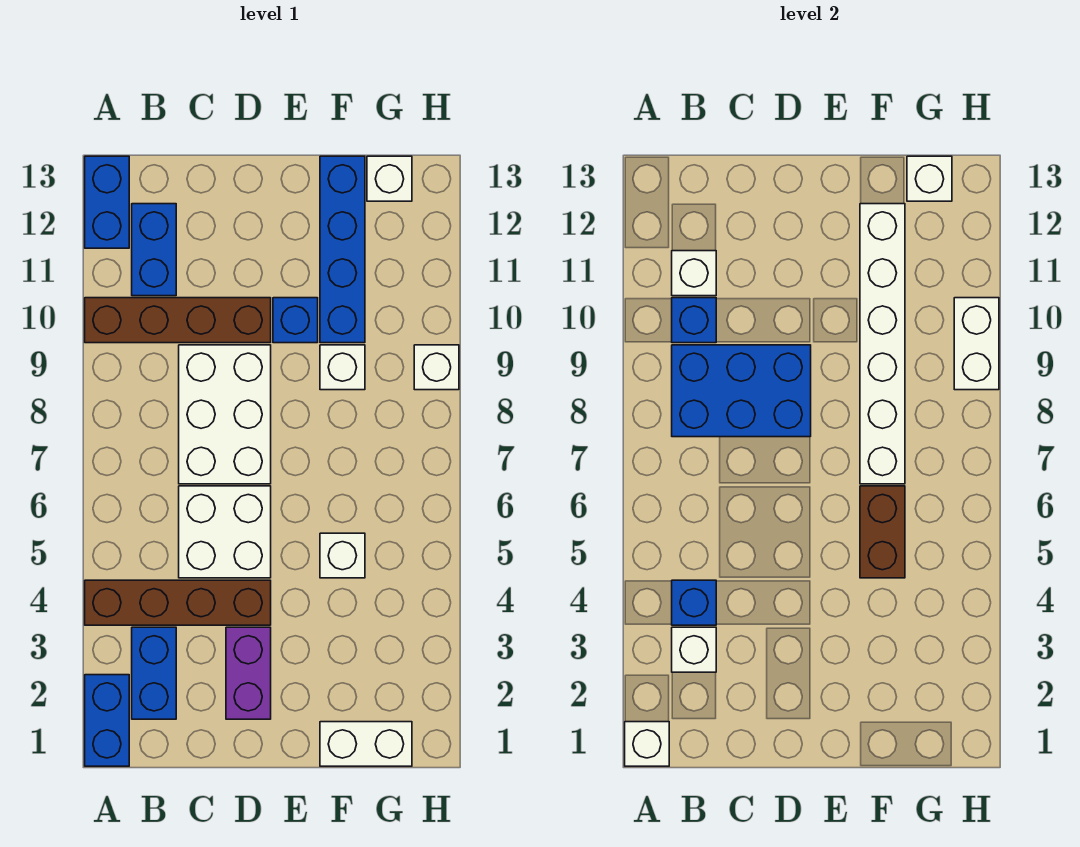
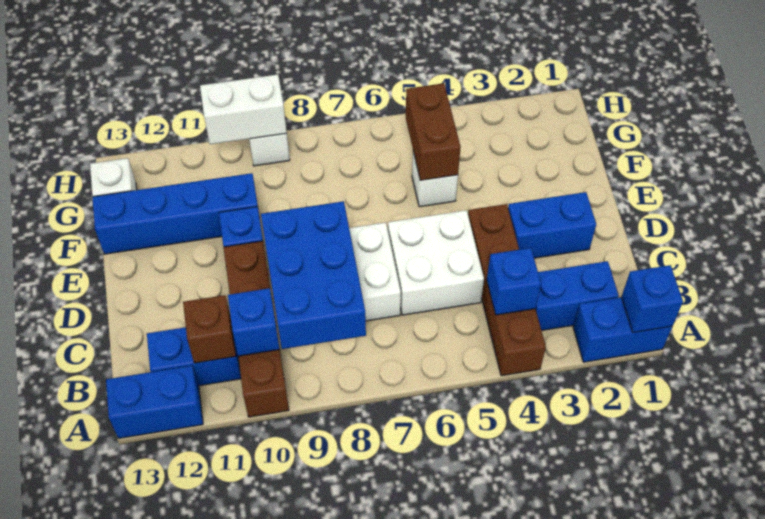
white brick A1 level 2 -> blue brick A1 level 2
white brick B3 level 2 -> none
white brick B11 level 2 -> brown brick B11 level 2
purple brick D2:D3 level 1 -> blue brick D2:D3 level 1
white brick F1:G1 level 1 -> none
brown brick F5:F6 level 2 -> brown brick F5:G5 level 2
white brick F7:F12 level 2 -> none
white brick F9 level 1 -> none
white brick G13 level 2 -> none

